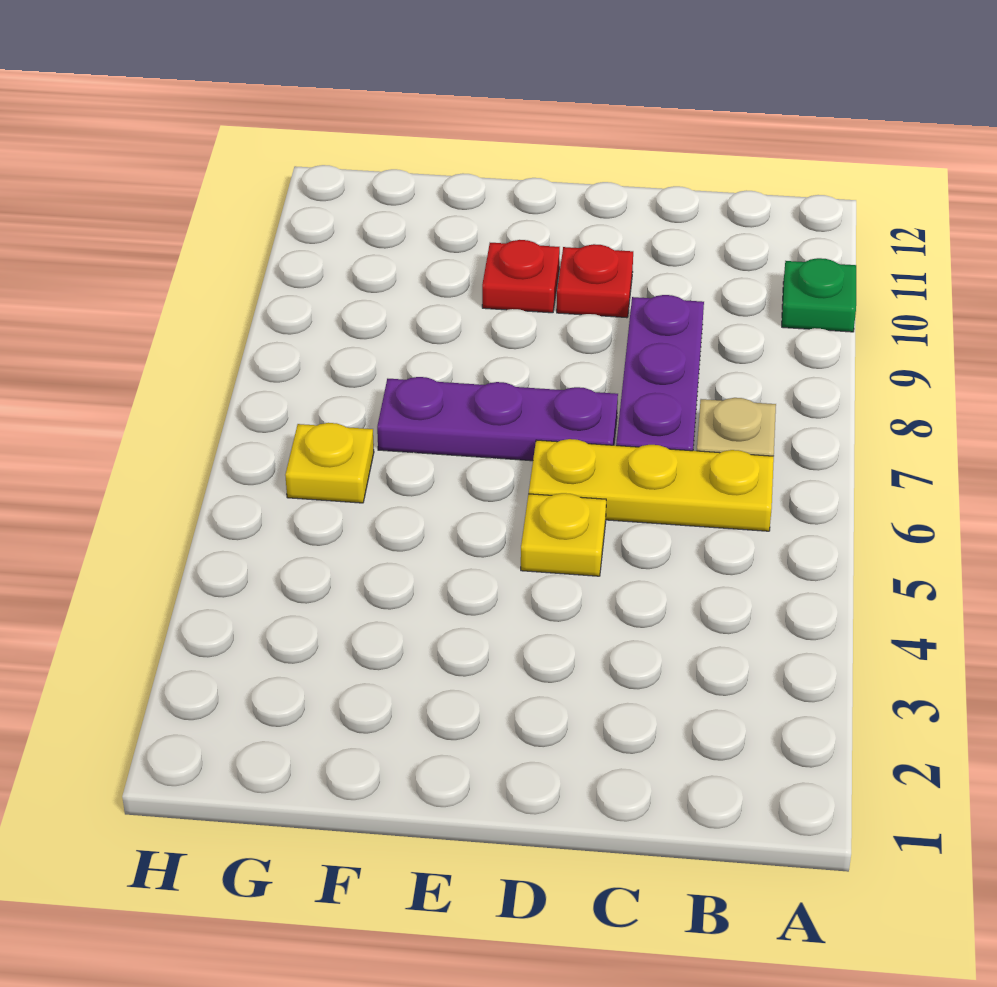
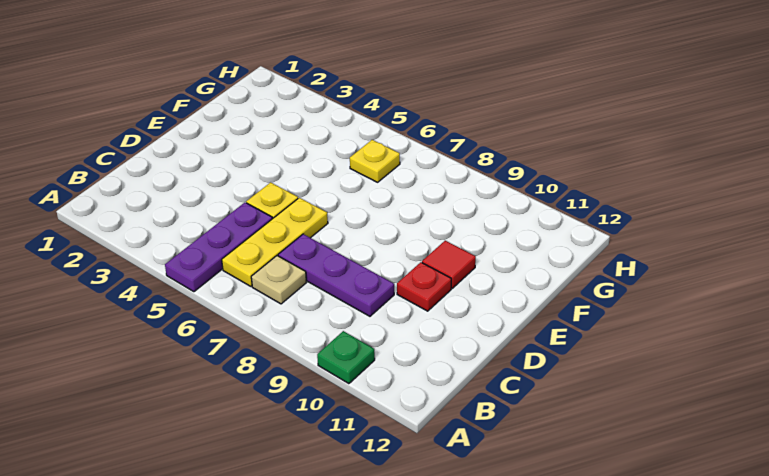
purple plate D7:F7 level 1 -> purple plate A5:C5 level 1
red plate E10 level 1 -> red tile E10 level 1

